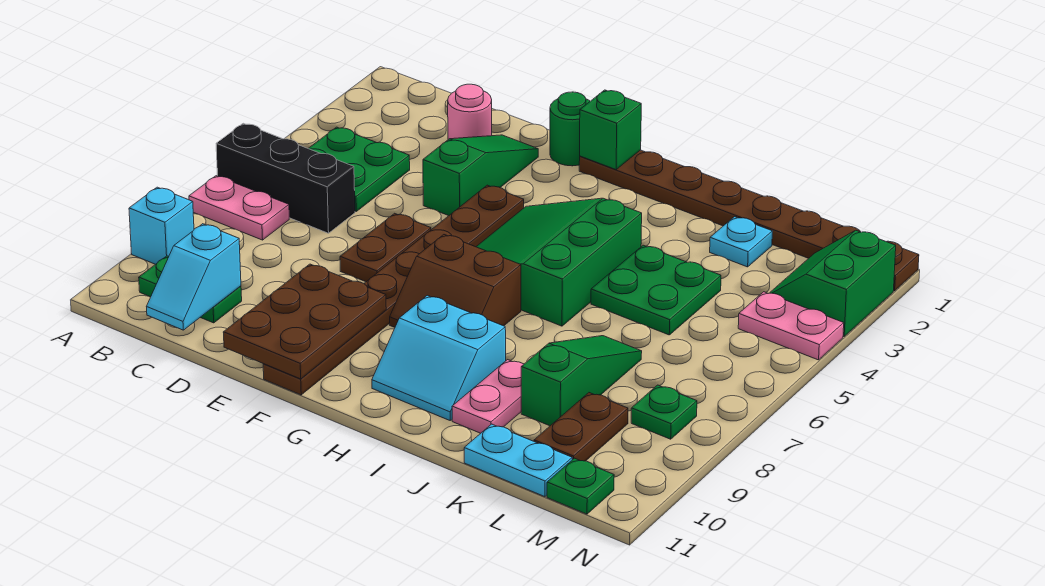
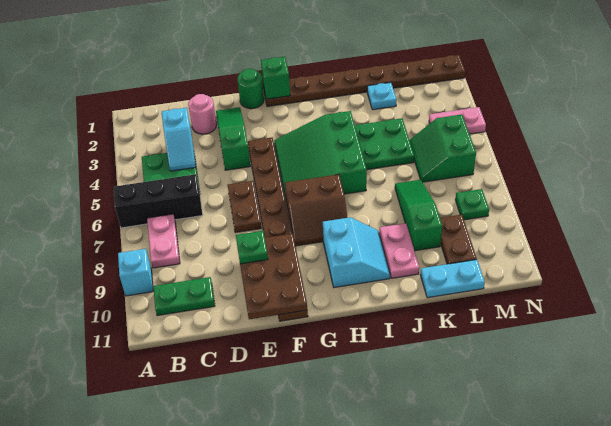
pink plate A7:B7 level 1 -> pink plate B7:B8 level 1
cyan slope C10:C11 level 2 top 10 -> cyan slope C3:C4 level 2 top 3
cyan slope H9:I10 level 1 top 9 -> cyan slope H9:I10 level 1 top H
green slope M2:N3 level 1 top N -> green slope L5:M6 level 1 top M
green plate M11 level 1 -> green plate E9 level 3

